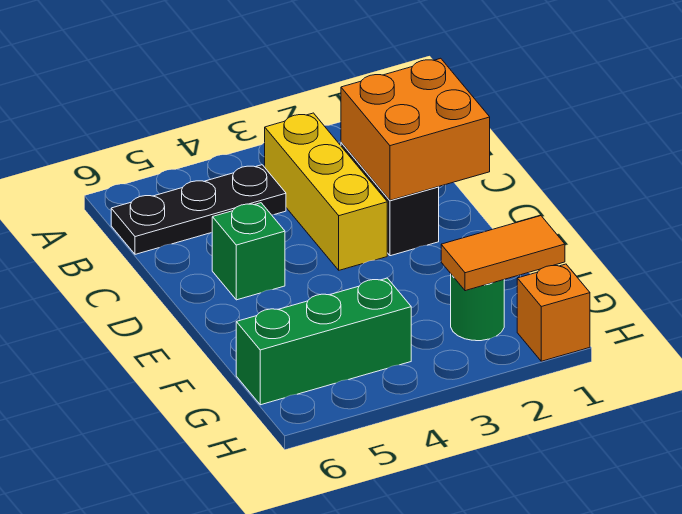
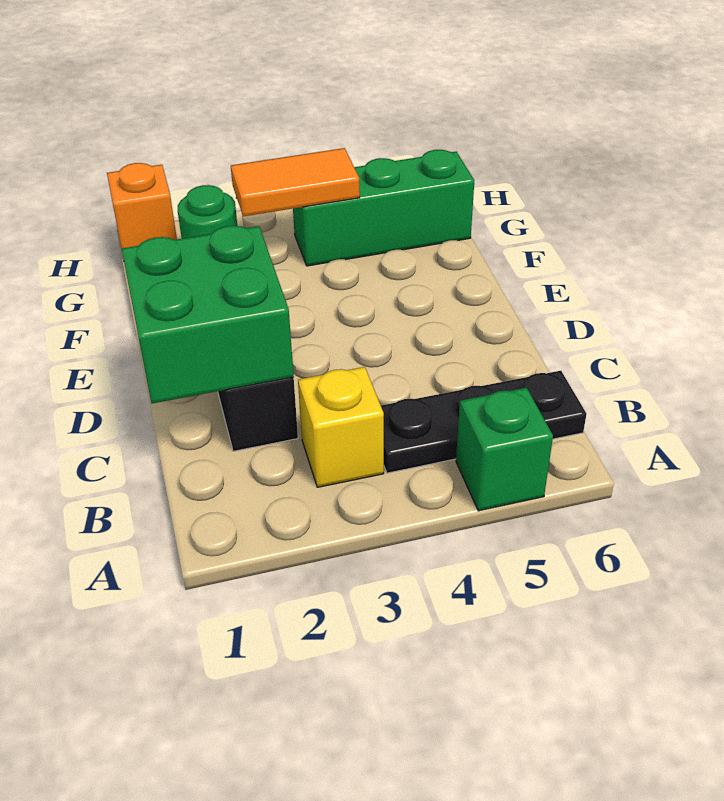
yellow brick B3:D3 level 1 -> yellow brick B3 level 1
orange brick C1:D2 level 2 -> green brick C1:D2 level 2
green brick D5 level 1 -> green brick A5 level 1
orange tile G1:G2 level 2 -> orange tile G3:G4 level 2

